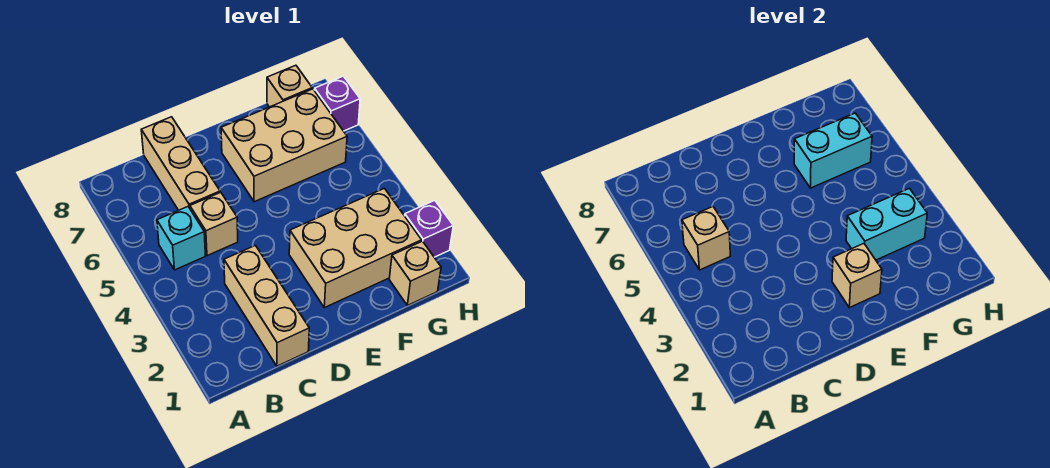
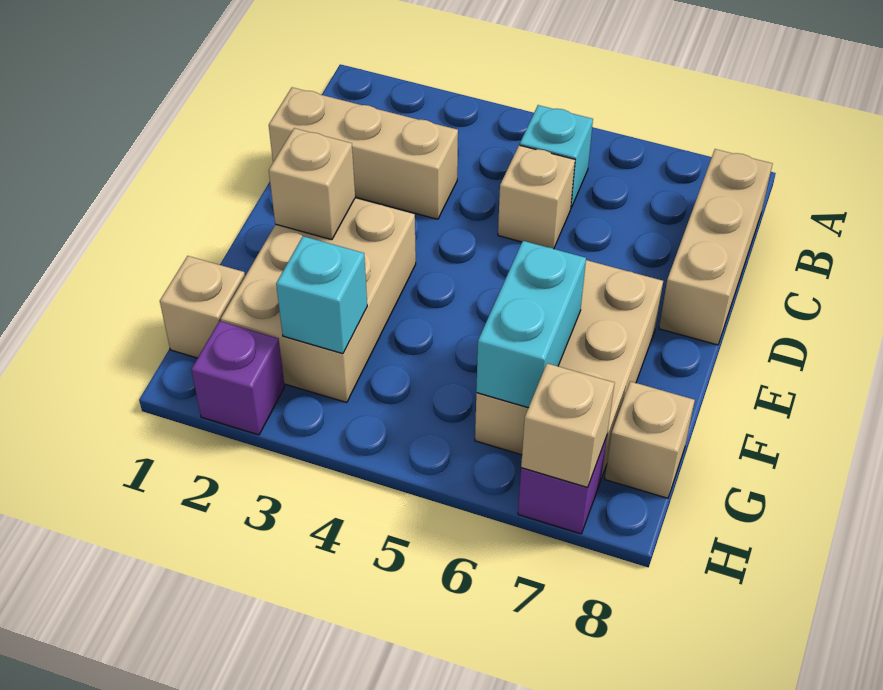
tan brick B5 level 2 -> tan brick H7 level 2
tan brick C6:C8 level 1 -> tan brick B8:D8 level 1
cyan brick F3:G3 level 2 -> cyan brick G3 level 2

